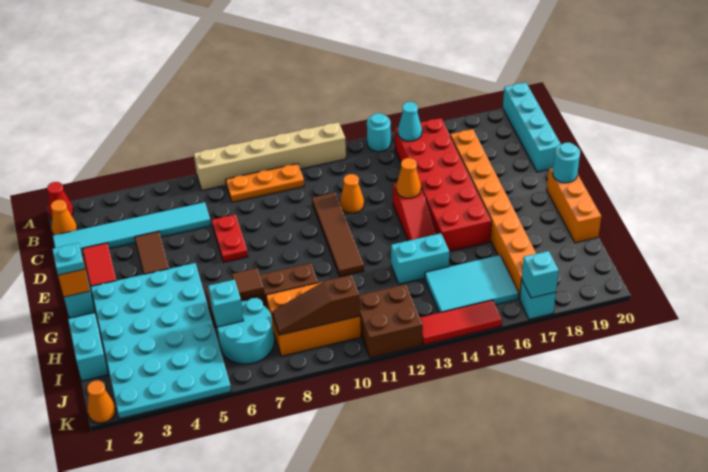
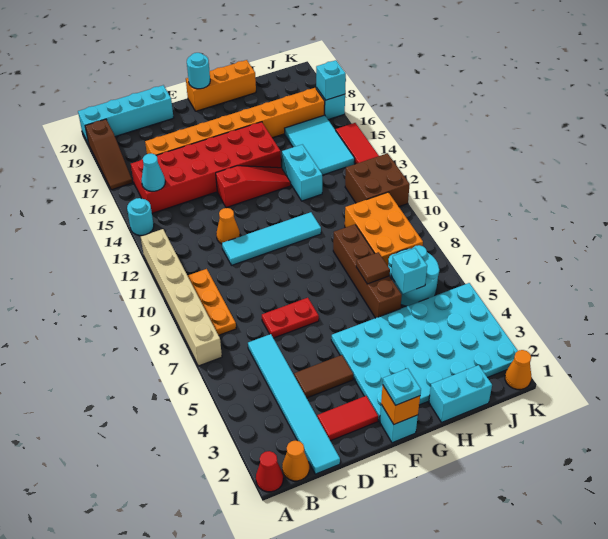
brown tile D11:G11 level 1 -> cyan tile D11:G11 level 1
orange cone E14 level 2 -> none
brown slope J8:J10 level 2 top 10 -> brown slope A17:A19 level 1 top 19

